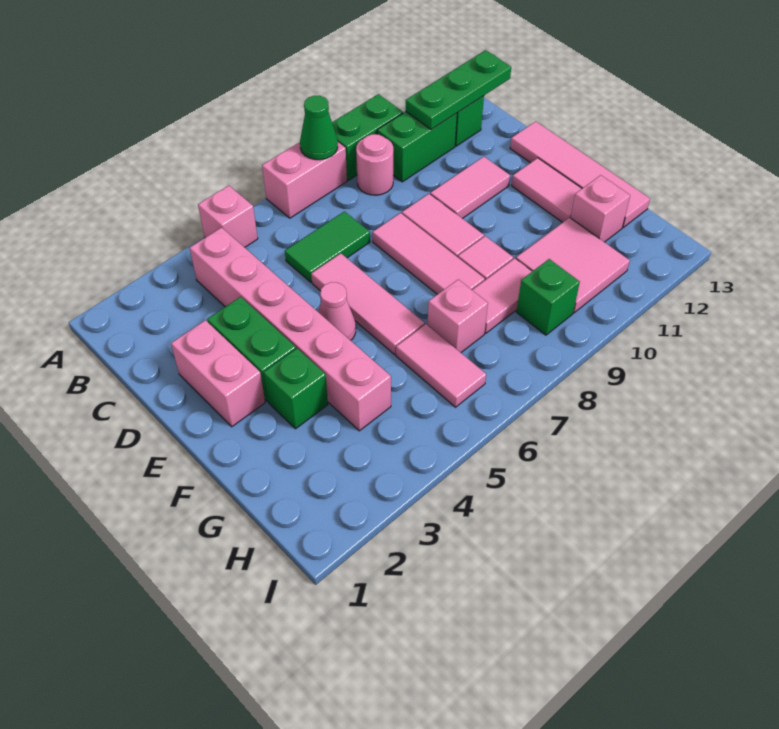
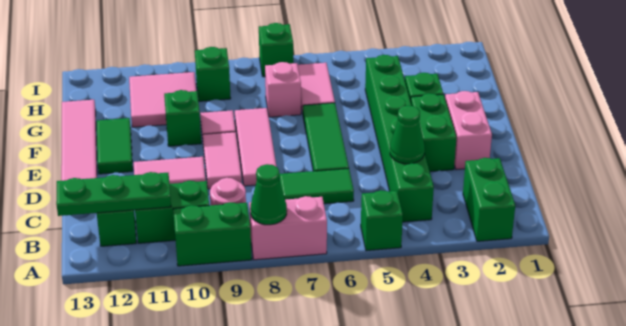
none -> green brick A2:B2 level 1
pink brick A5 level 1 -> green brick A5 level 1
pink brick B4:G4 level 1 -> green brick B4:G4 level 1
none -> green cone C4 level 2
pink tile D6:F6 level 1 -> green tile D6:F6 level 1
pink cone E5 level 1 -> none
pink tile E12:F12 level 1 -> green tile E12:F12 level 1
none -> green brick F10 level 1
pink tile G8:G9 level 1 -> none
pink brick G12 level 1 -> none
none -> green brick I7 level 1

